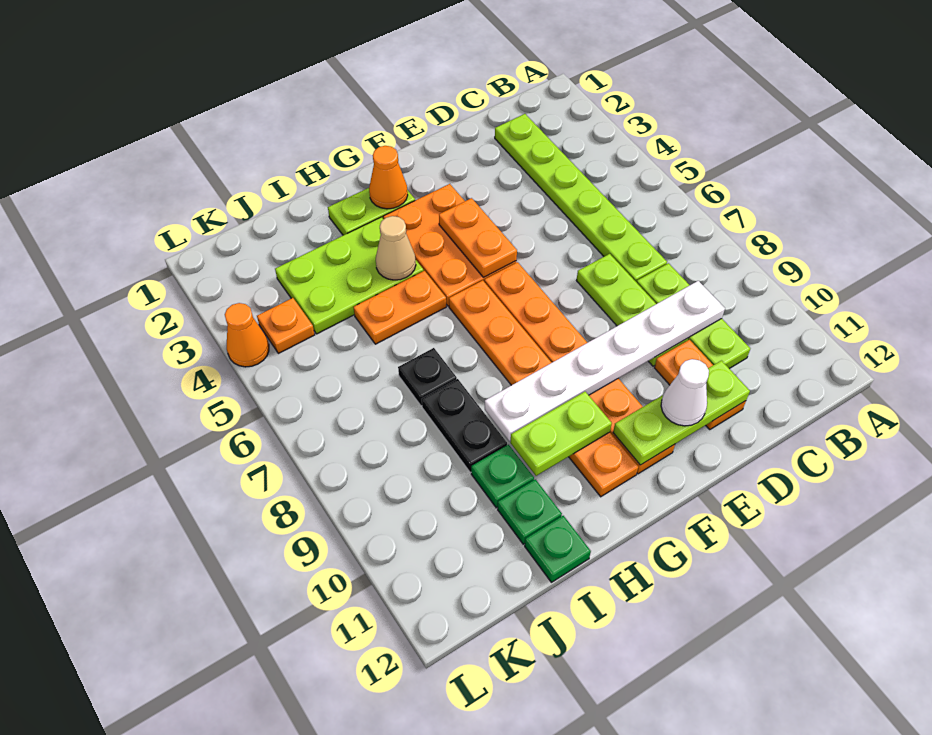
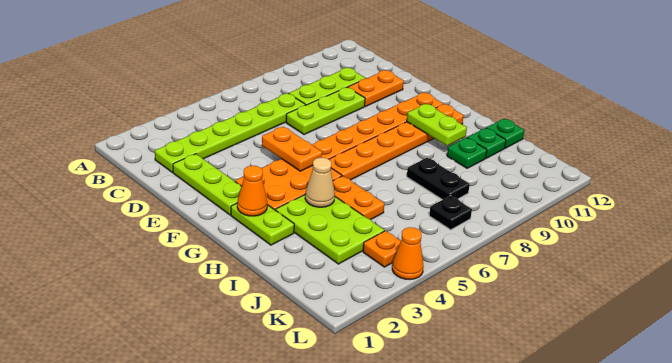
white plate C9:H9 level 2 -> none
lime plate D11:F11 level 2 -> lime plate D2:F2 level 1
white cone E11 level 3 -> none
orange plate F4:F5 level 2 -> orange plate E5:F5 level 2
black plate I7 level 1 -> black plate K7 level 1
black plate I8:I9 level 1 -> black plate I8:J8 level 1

